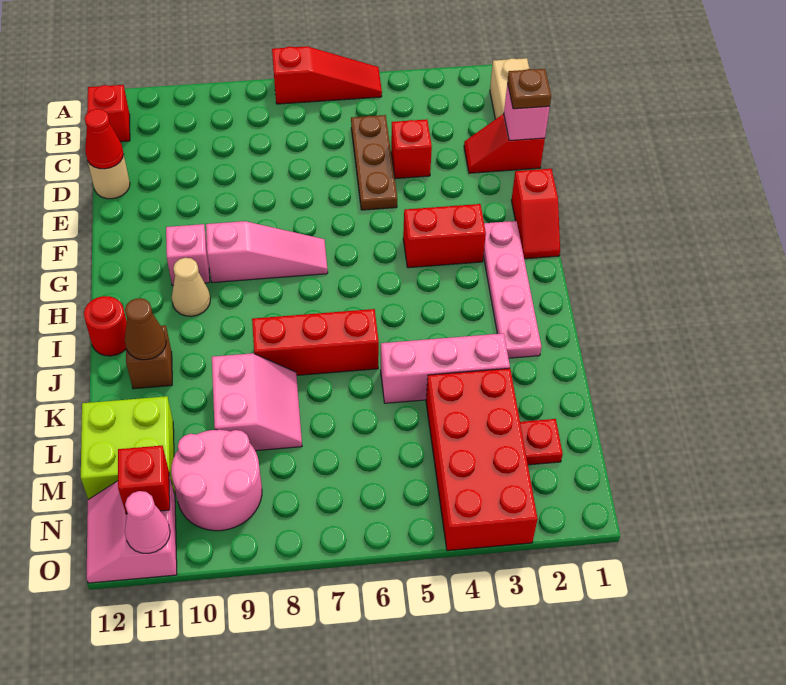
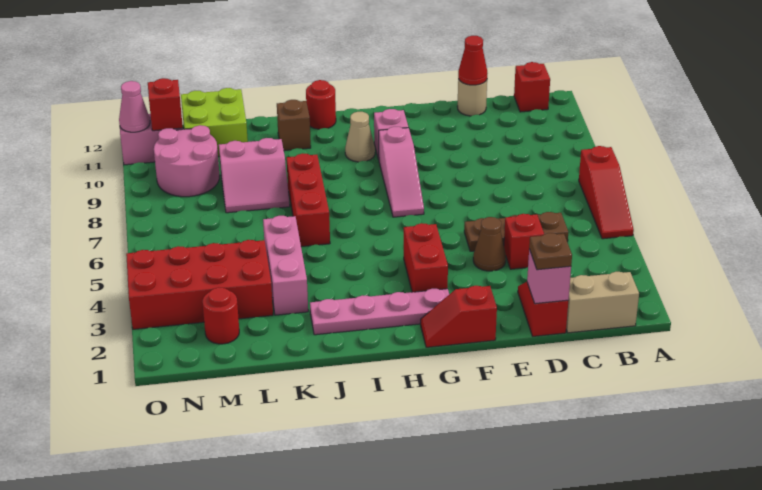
brown cone J11 level 2 -> brown cone E4 level 1
red plate M2 level 1 -> red round brick M2 level 1

